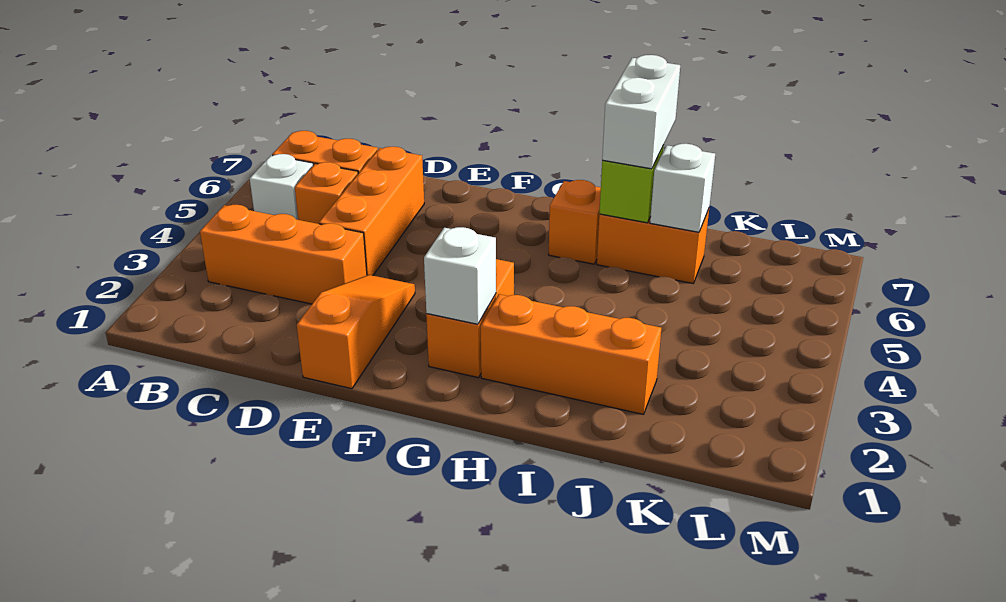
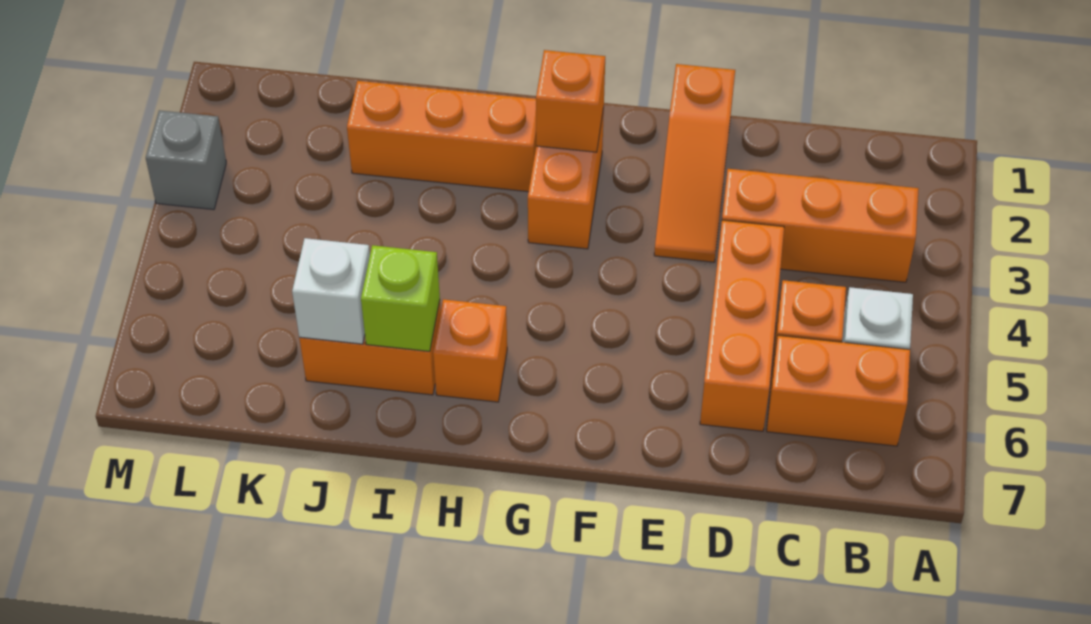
white brick G2 level 2 -> orange brick G2 level 2
white brick I6:I7 level 3 -> none
none -> grey brick M3 level 1

